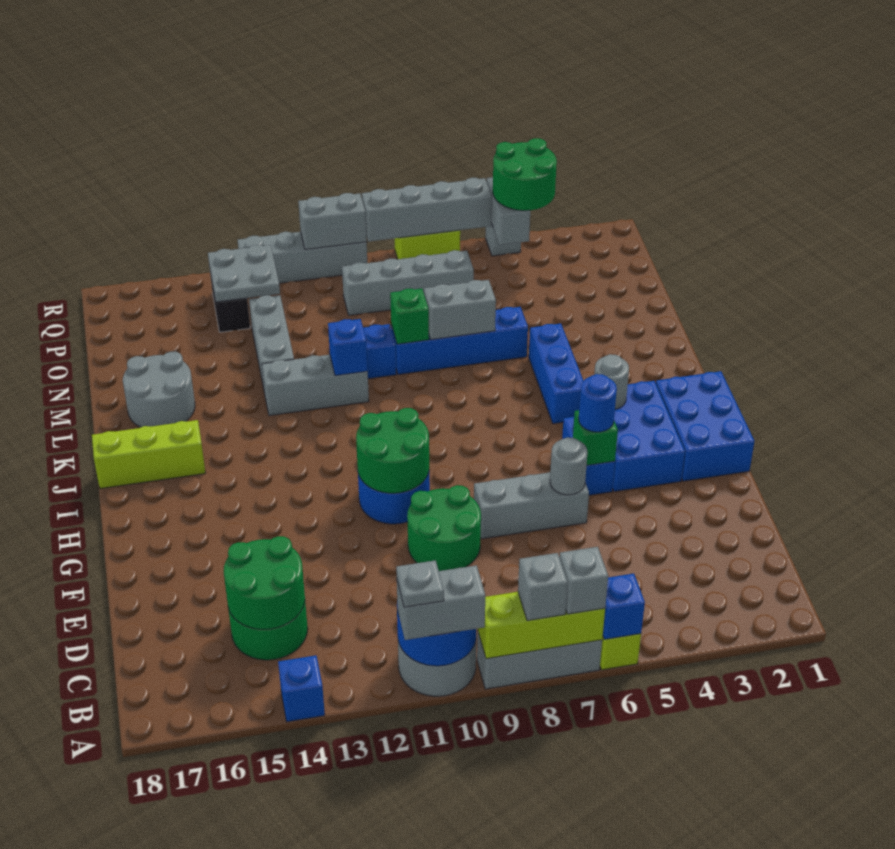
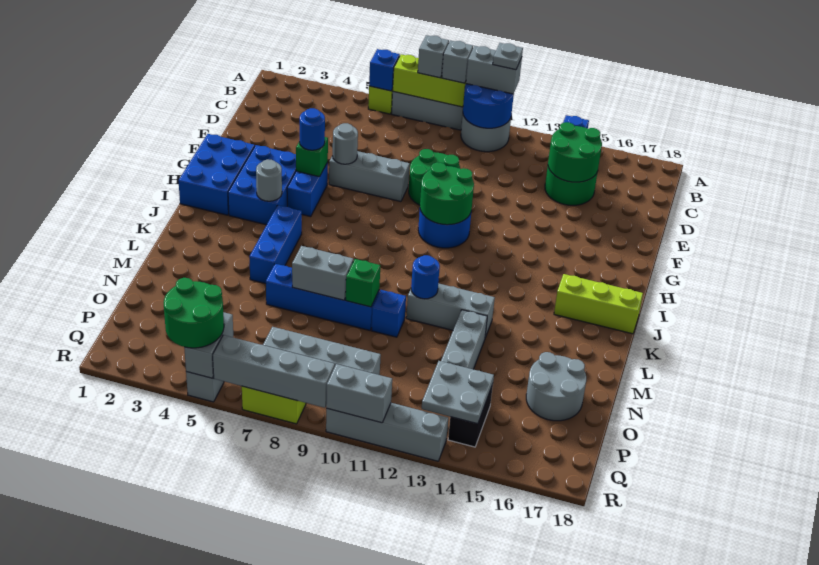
grey brick A7 level 3 -> grey brick A9 level 3
blue brick L11 level 2 -> blue round brick L11 level 2
grey round brick L16:M17 level 1 -> grey round brick N16:O17 level 1

